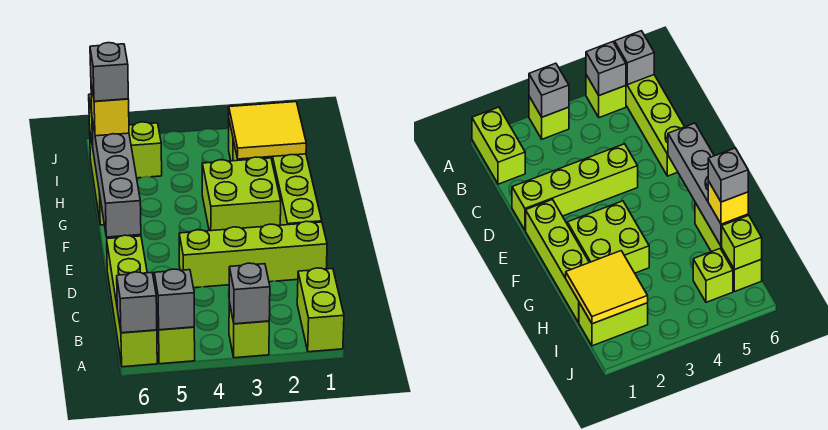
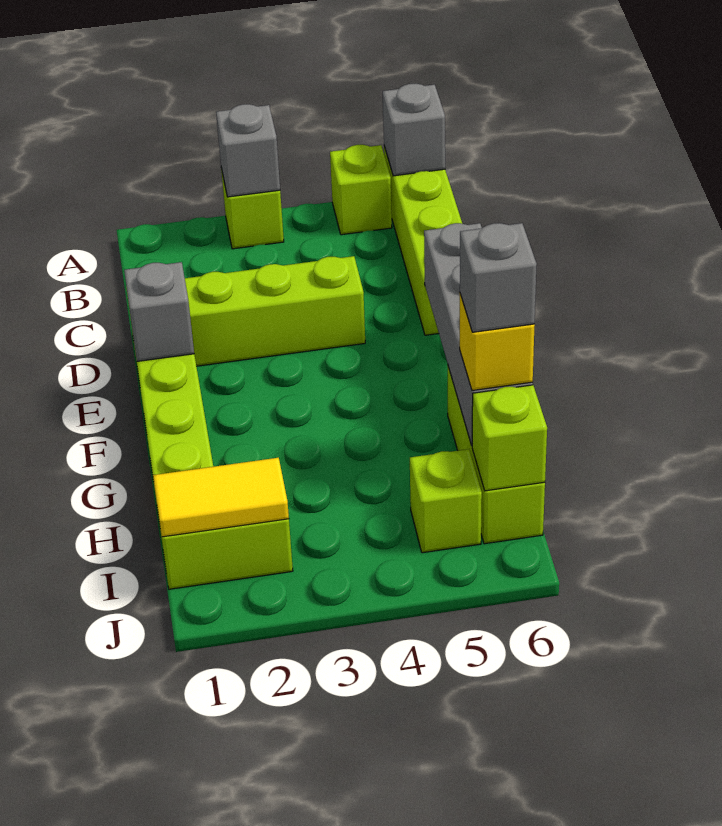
lime brick A1:B1 level 1 -> none
grey brick A5 level 2 -> grey brick E1 level 2
lime brick F2:G3 level 1 -> none
yellow tile H1:I2 level 2 -> yellow tile I1:I2 level 2

